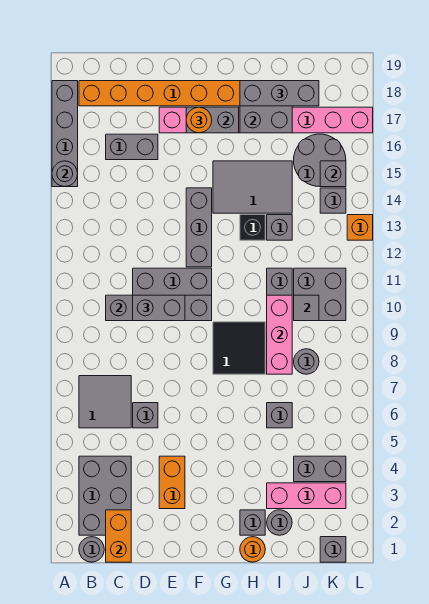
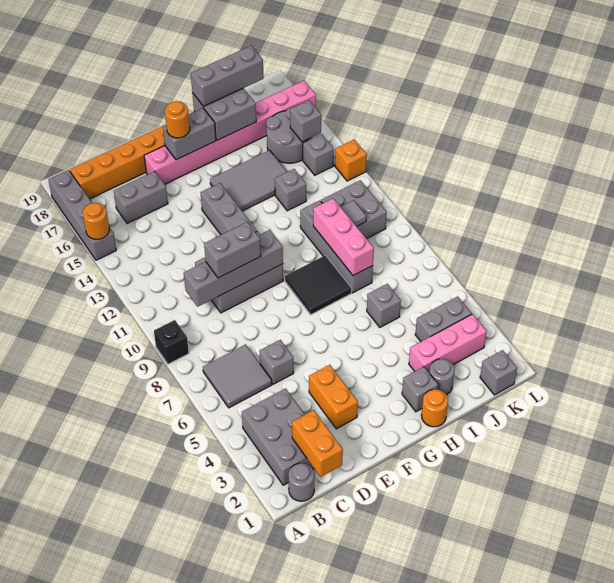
grey round brick A15 level 2 -> orange round brick A15 level 2
black brick H13 level 1 -> black brick A9 level 1
grey round brick J8 level 1 -> none

